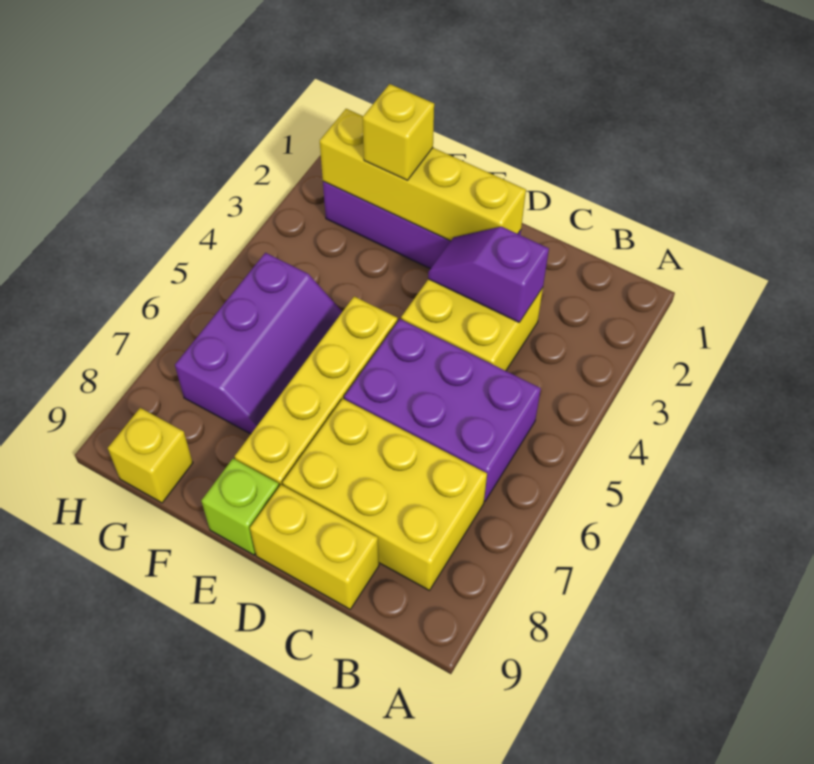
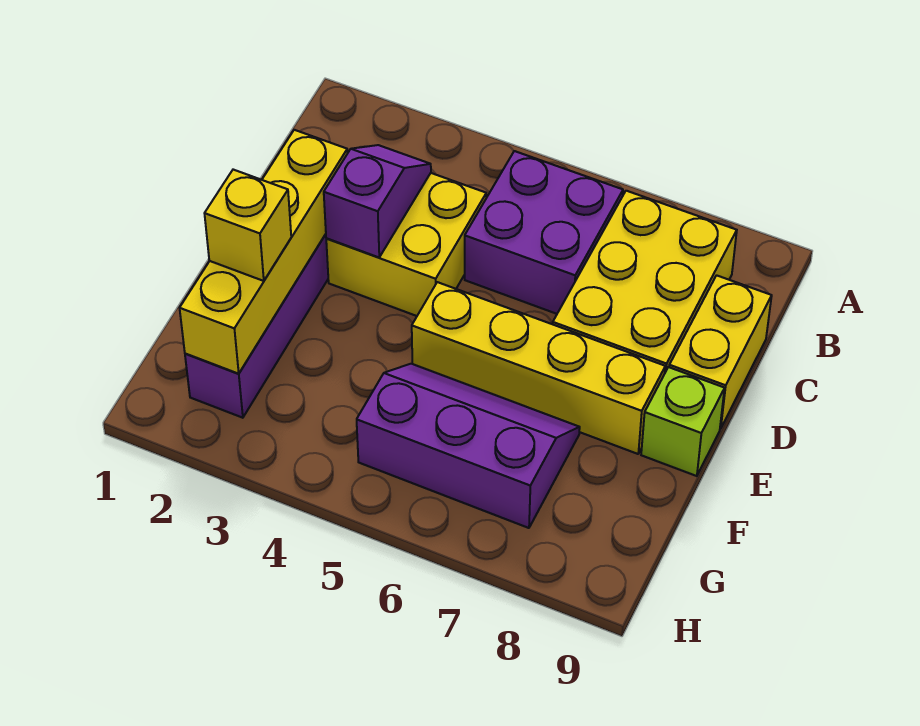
purple brick B5:D6 level 1 -> purple brick B5:C6 level 1
purple slope C3:D3 level 2 top C -> purple slope C3:D3 level 2 top D
yellow brick G9 level 1 -> none

